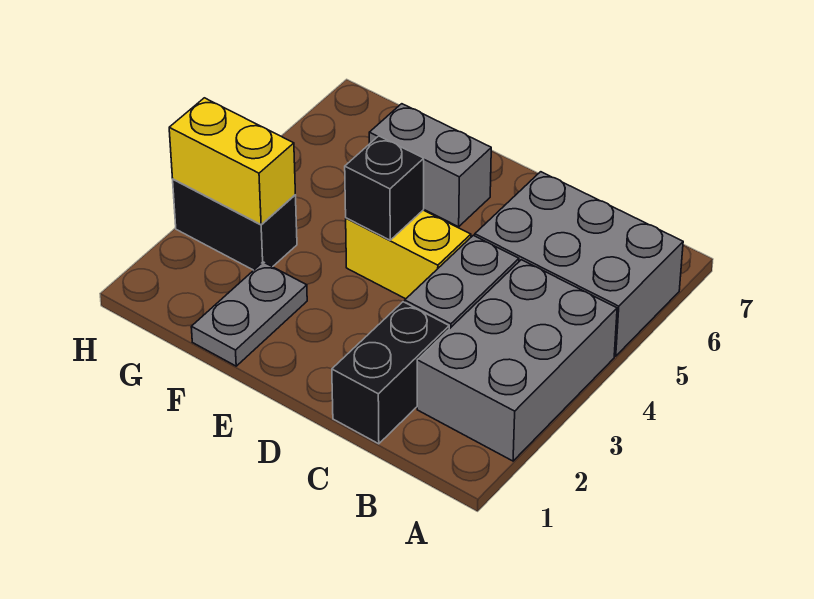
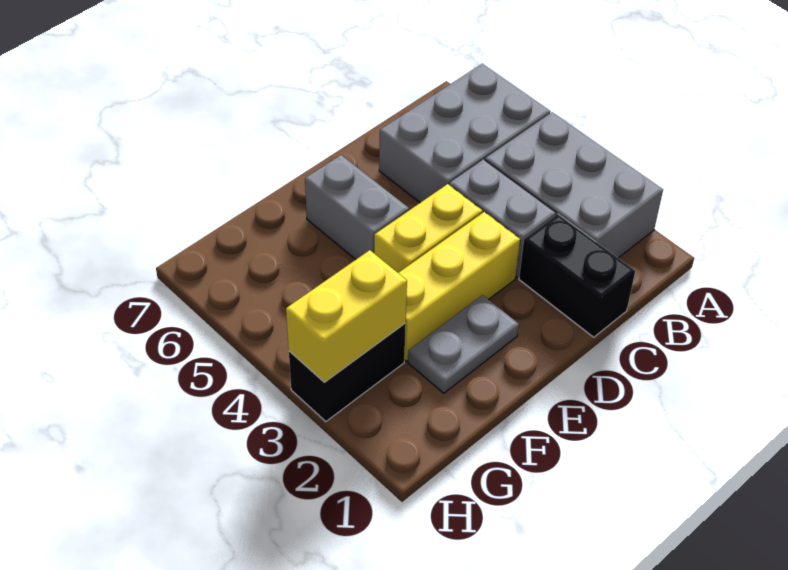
none -> yellow brick D3:F3 level 1
black brick E4 level 2 -> none
grey brick E6:F6 level 1 -> grey brick E5:E6 level 1
grey plate F1:F2 level 1 -> grey plate E2:F2 level 1

